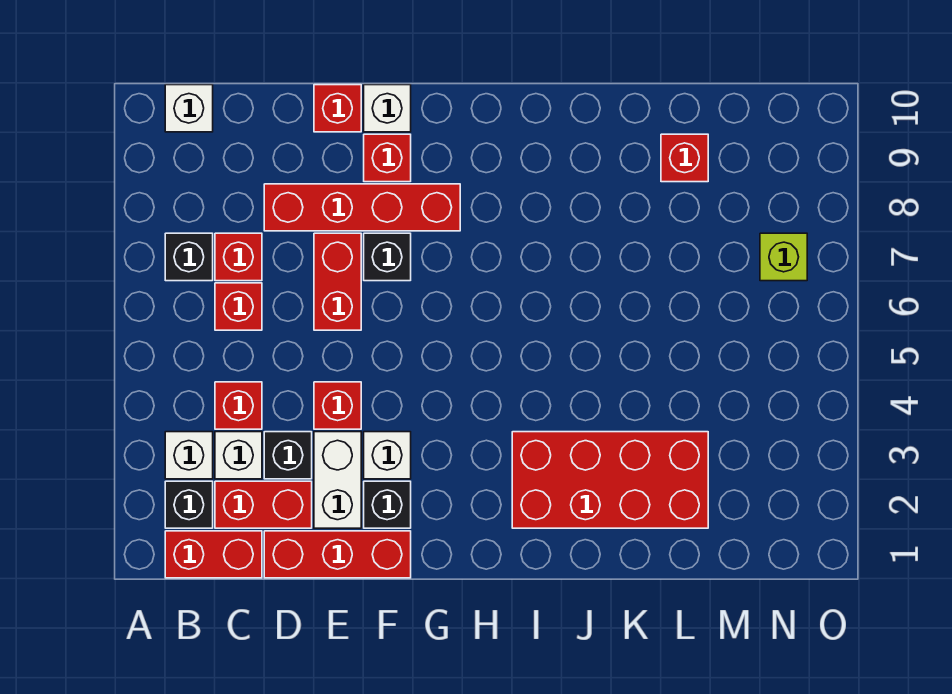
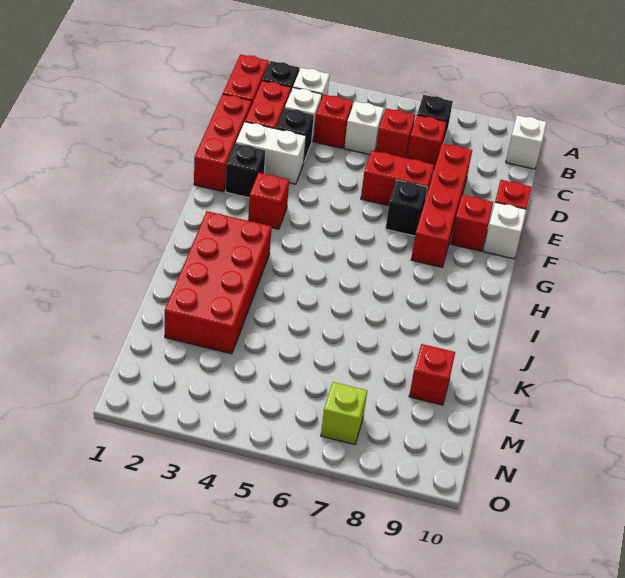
red brick E4 level 1 -> red brick G3 level 1
white brick F3 level 1 -> white brick C5 level 1

